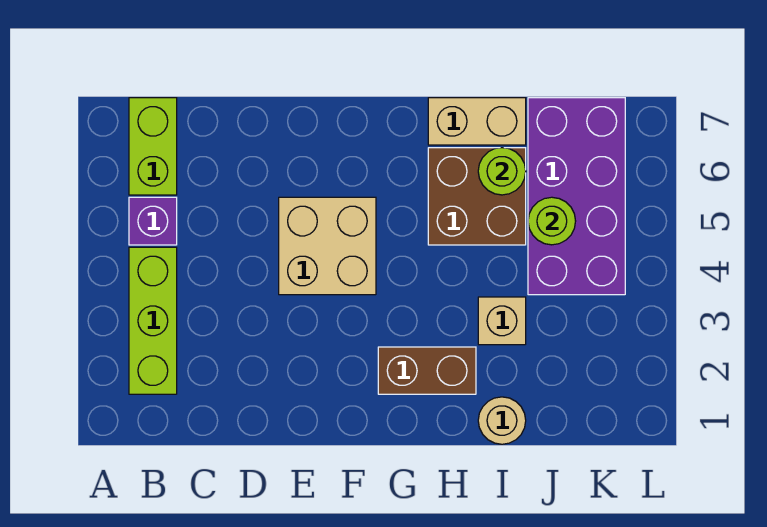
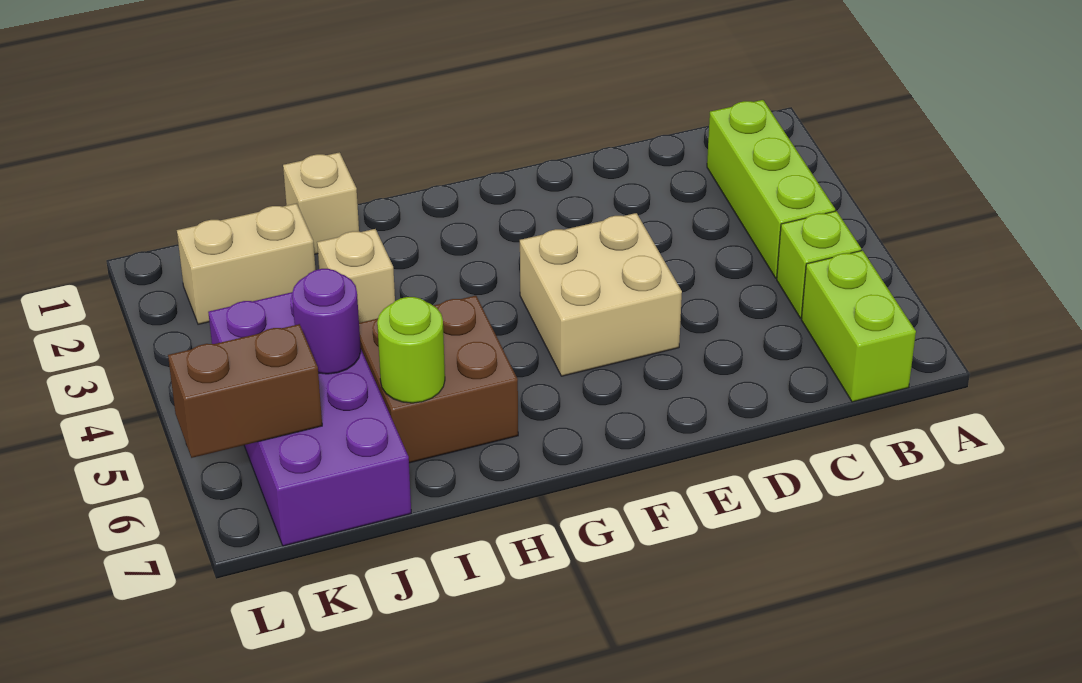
purple brick B5 level 1 -> lime brick B5 level 1
brown brick G2:H2 level 1 -> brown brick K6:L6 level 2
tan brick H7:I7 level 1 -> tan brick J2:K2 level 1
tan round brick I1 level 1 -> tan brick I1 level 1
lime round brick J5 level 2 -> purple round brick J5 level 2

